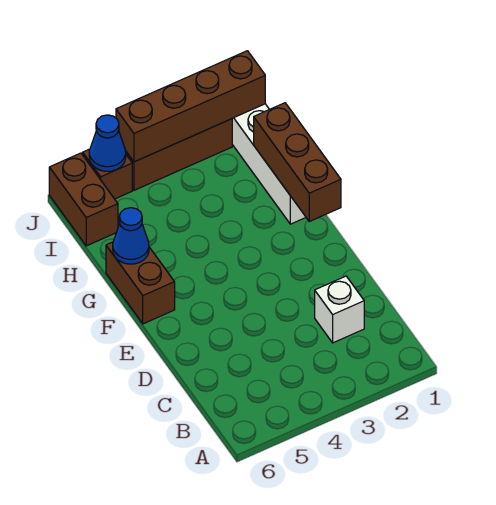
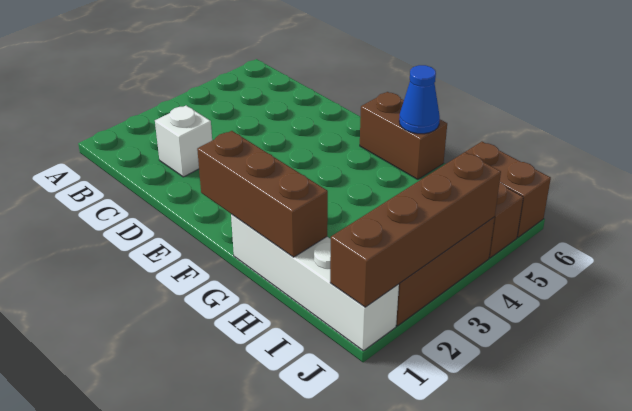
blue cone J5 level 2 -> none

